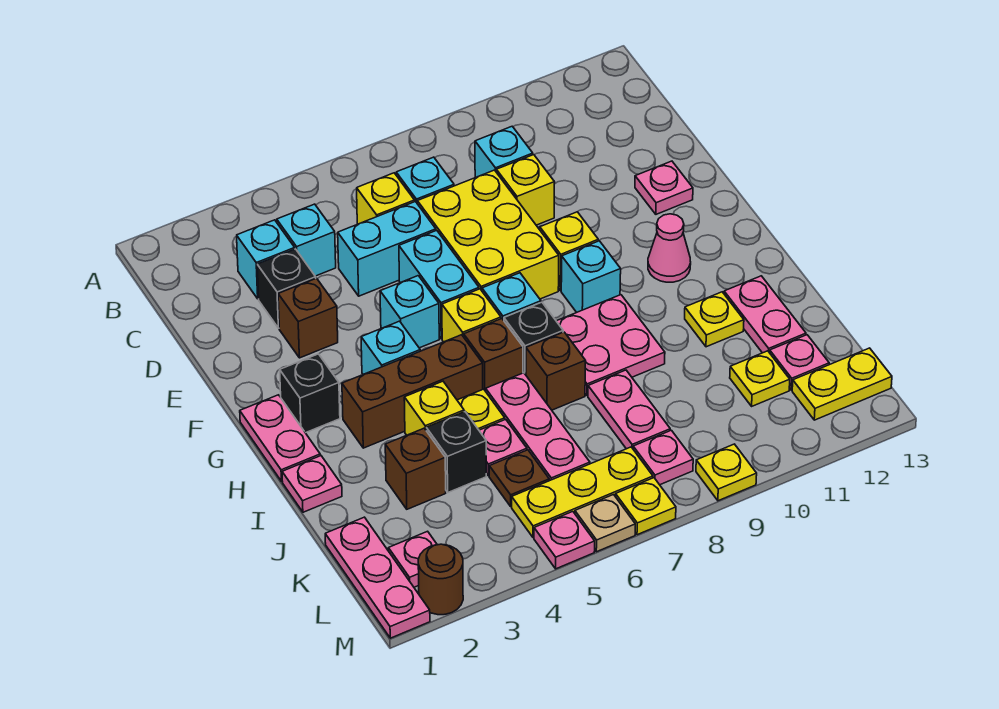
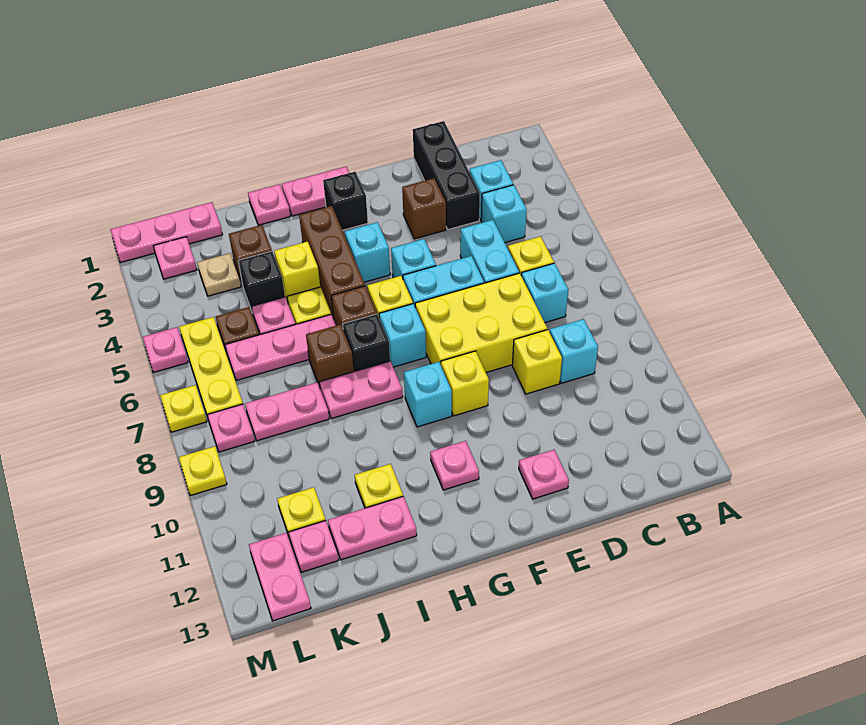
black brick D3 level 1 -> black brick D1:D3 level 1
pink cone G11 level 1 -> pink plate G11 level 1
pink plate H8:I9 level 1 -> pink plate H8:I8 level 1
yellow plate L12:L13 level 1 -> pink plate L12:L13 level 1
brown round brick M2 level 1 -> none
tan plate M6 level 1 -> tan plate K3 level 1

